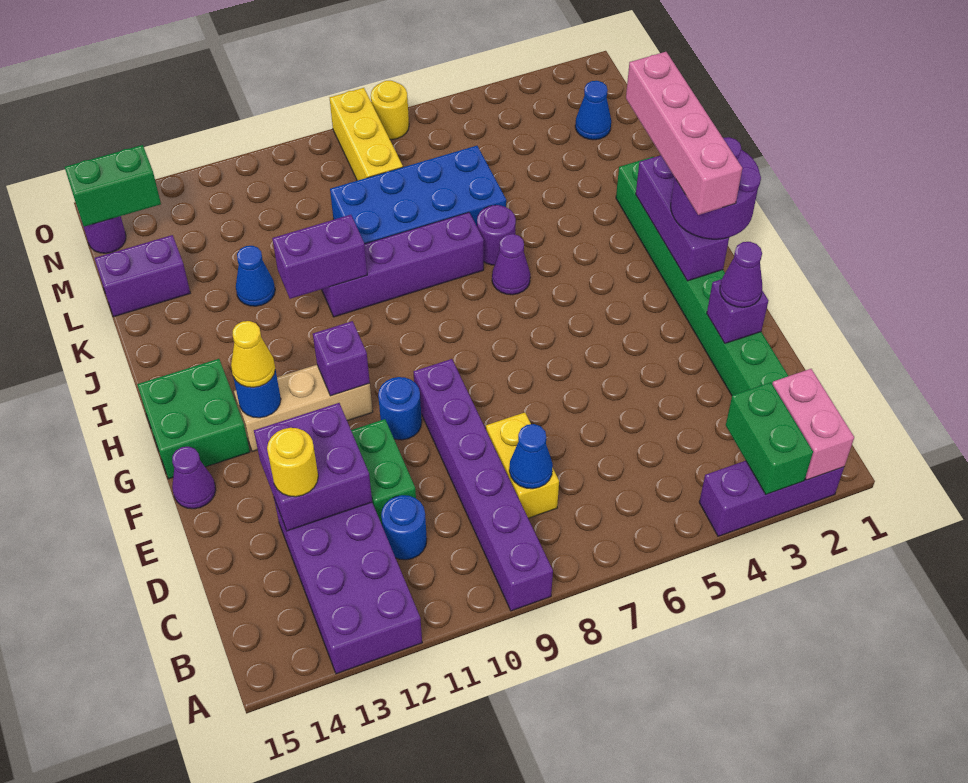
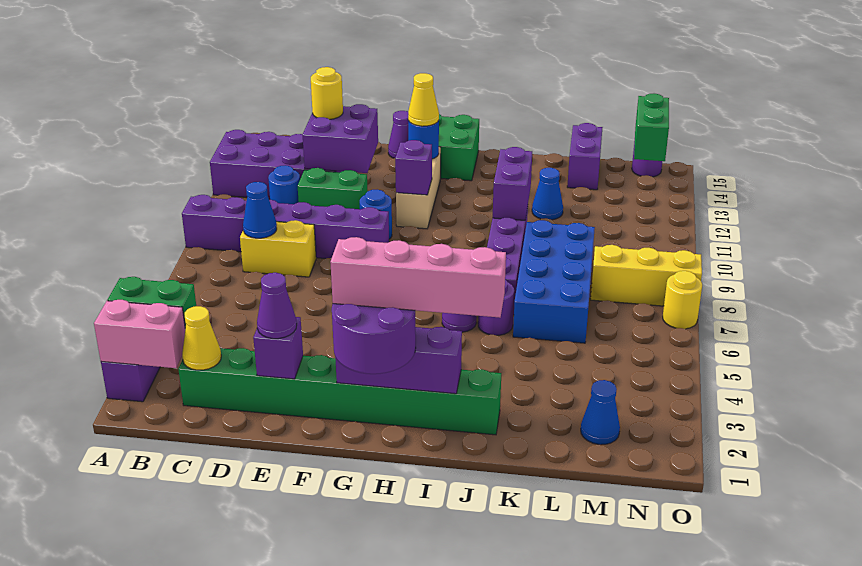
none -> yellow cone C2 level 2

